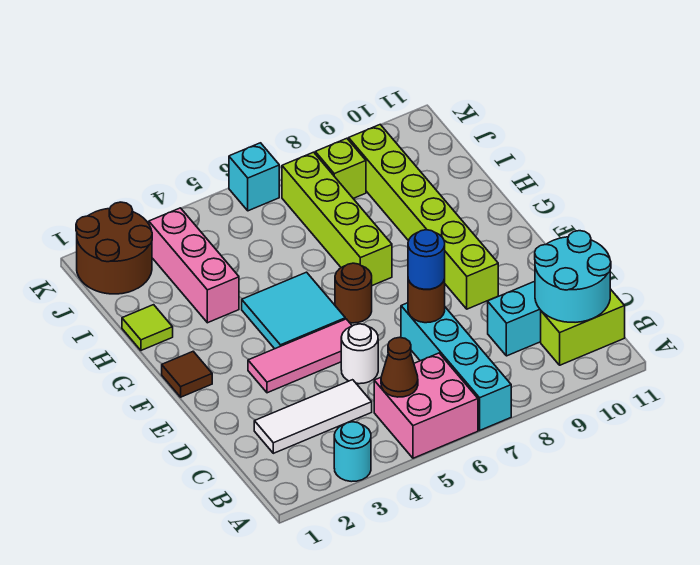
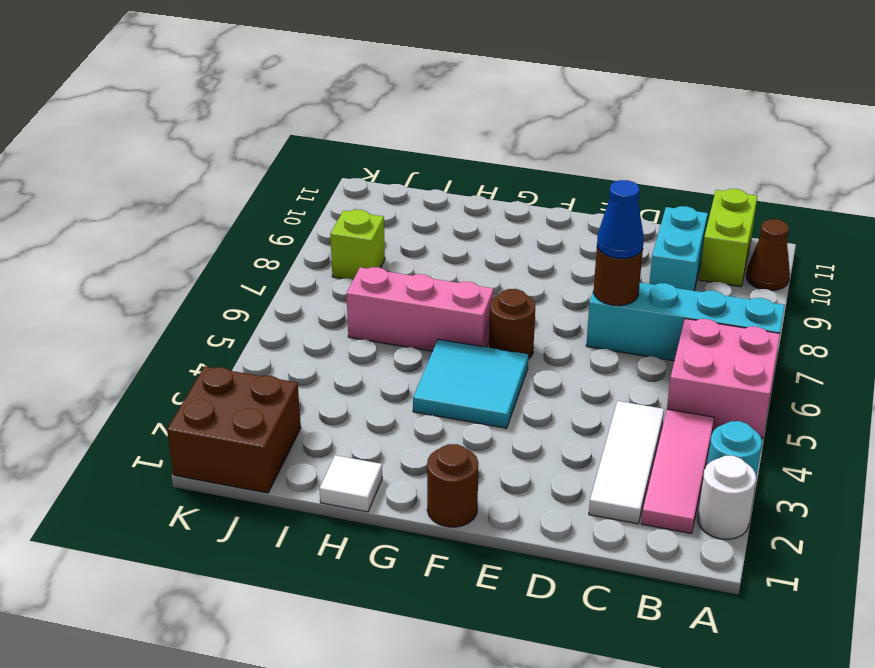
brown cone B5 level 2 -> brown cone A10 level 1
cyan round brick B10:C11 level 2 -> none
white round brick D5 level 1 -> white round brick A2 level 1
blue round brick D7 level 3 -> blue cone D7 level 3
pink tile E3:E5 level 1 -> pink tile B2:B4 level 1
lime brick E9:J9 level 1 -> none
brown tile F1 level 1 -> brown round brick F1 level 1
lime brick G7:J7 level 1 -> none
lime tile H1 level 1 -> white tile H1 level 1
pink brick H3:J3 level 1 -> pink brick G6:I6 level 1
brown round brick J1:K2 level 1 -> brown brick J1:K2 level 1
cyan brick K6 level 1 -> none

